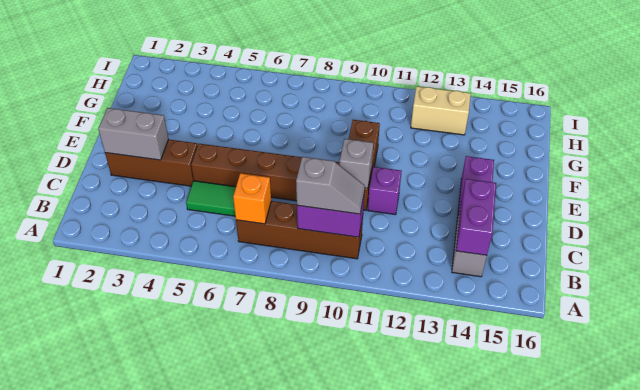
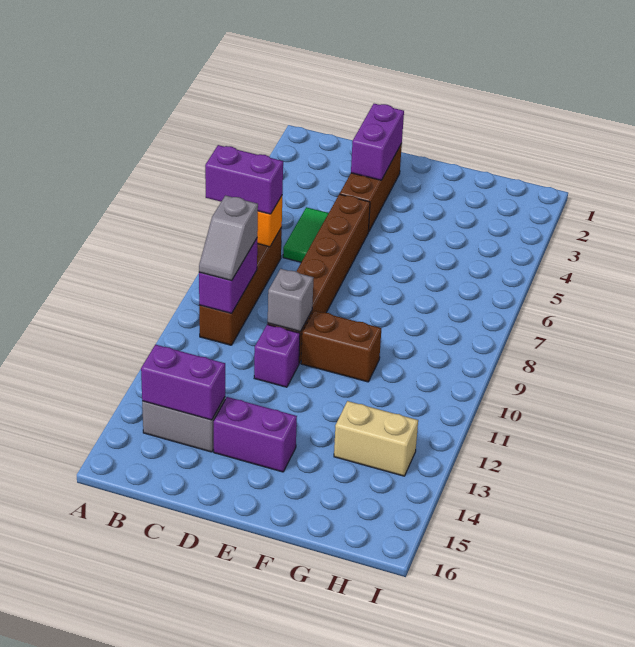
none -> purple brick A7:B7 level 3
grey brick D2:D3 level 2 -> purple brick D2:D3 level 2
tan brick H12:H13 level 1 -> tan brick G13:H13 level 1

